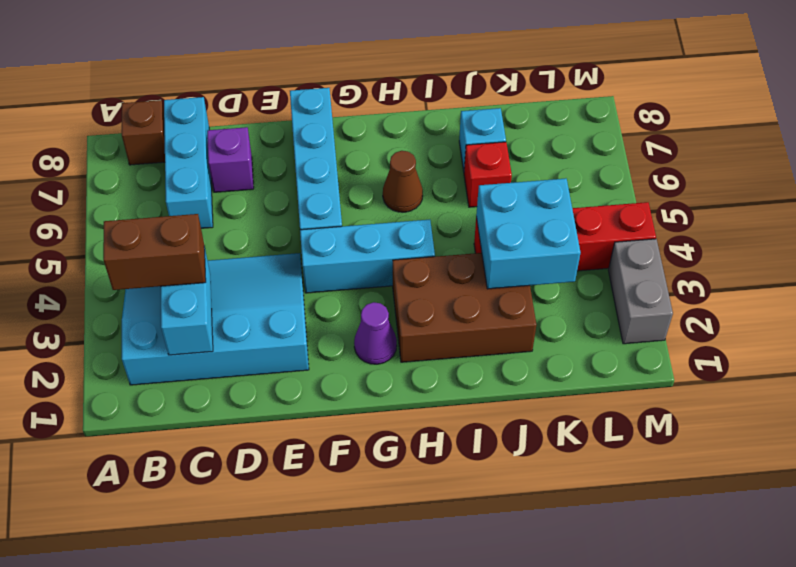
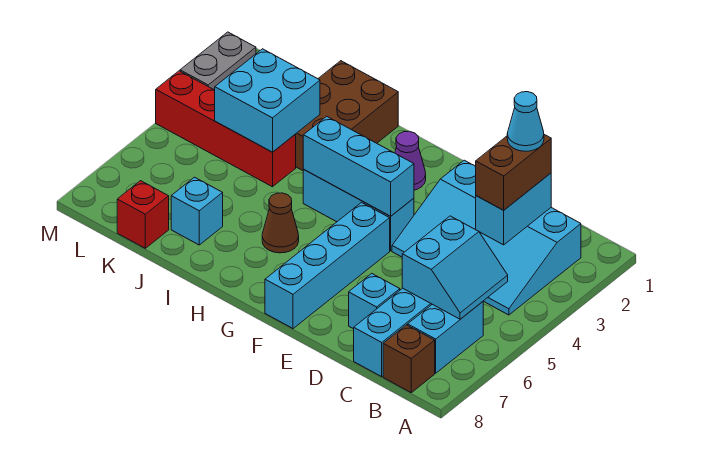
brown brick B3:C3 level 3 -> brown brick C2:C3 level 3
none -> cyan slope B5:C6 level 2 top C
none -> cyan brick B6:B7 level 1
none -> cyan cone C2 level 4
purple brick D7 level 1 -> cyan brick D7 level 1
none -> cyan brick F4:H4 level 2
brown brick H2:J3 level 1 -> brown brick I1:J3 level 1
red brick J6 level 1 -> red brick K8 level 1

